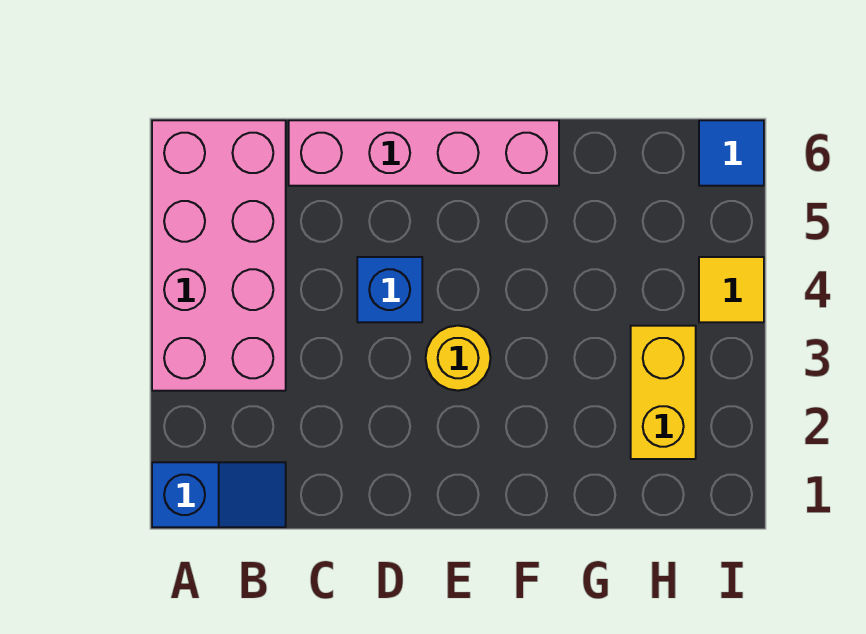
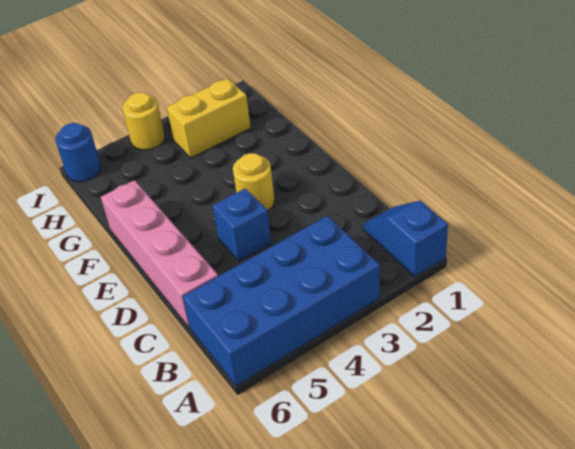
pink brick A3:B6 level 1 -> blue brick A3:B6 level 1
yellow tile I4 level 1 -> yellow round brick I4 level 1
blue tile I6 level 1 -> blue round brick I6 level 1

